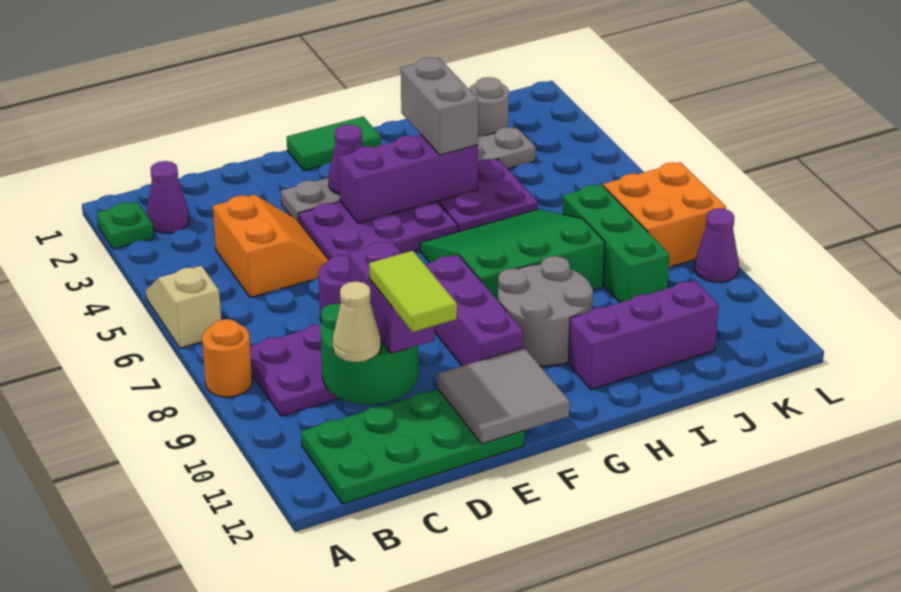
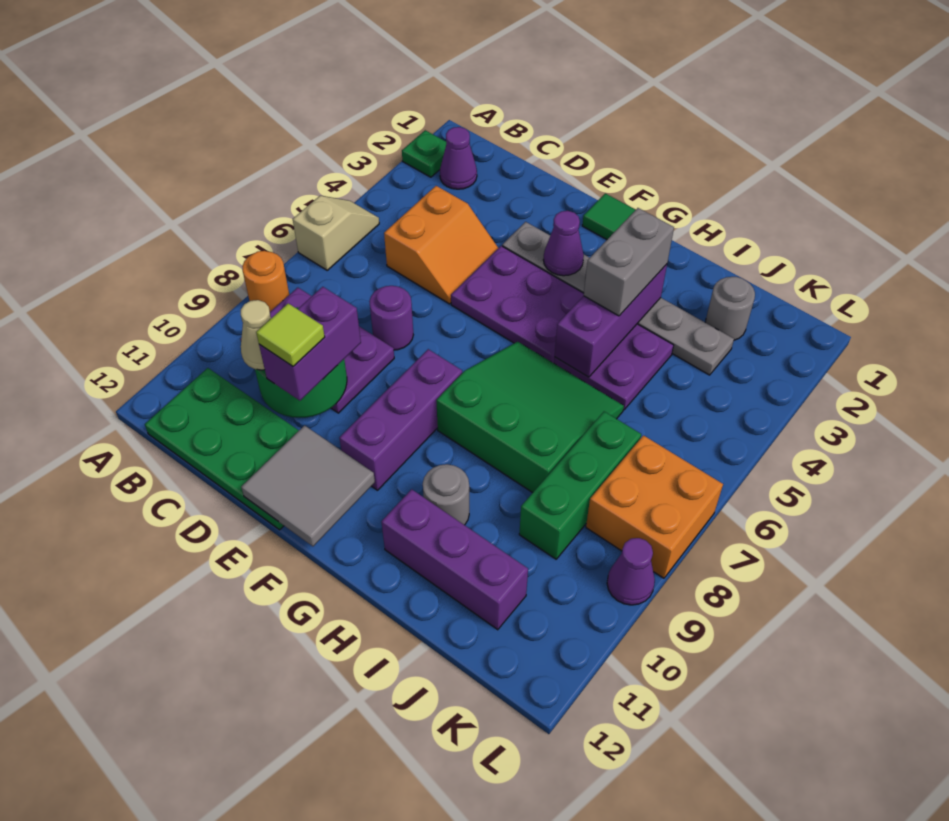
lime tile D10:D11 level 4 -> lime tile D10 level 4
purple brick F4:H4 level 2 -> purple brick H3:H5 level 2
grey round brick G9:H10 level 1 -> grey round brick H10 level 1

